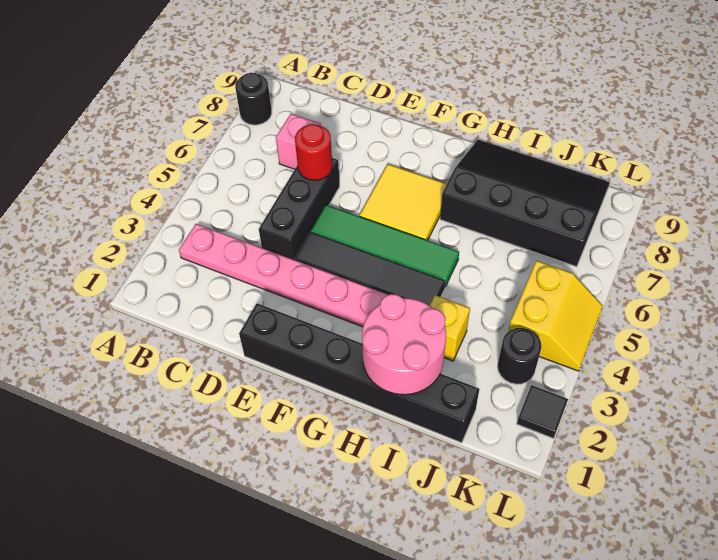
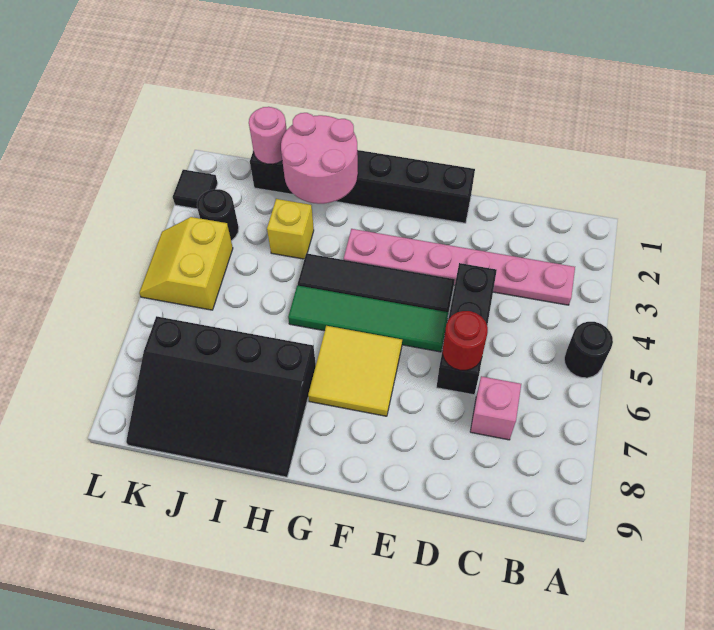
black round brick A8 level 1 -> black round brick A5 level 1
none -> pink round brick J1 level 2

